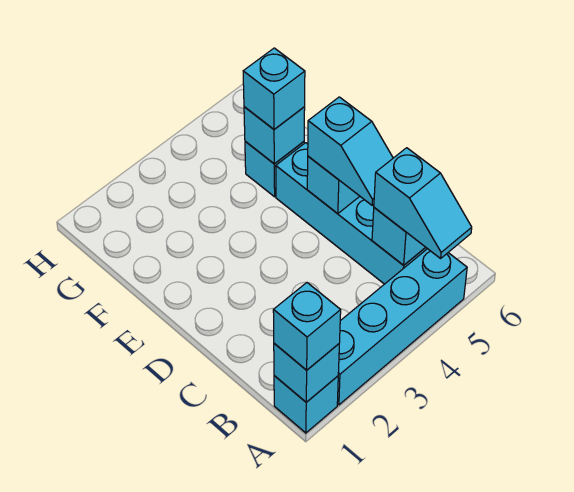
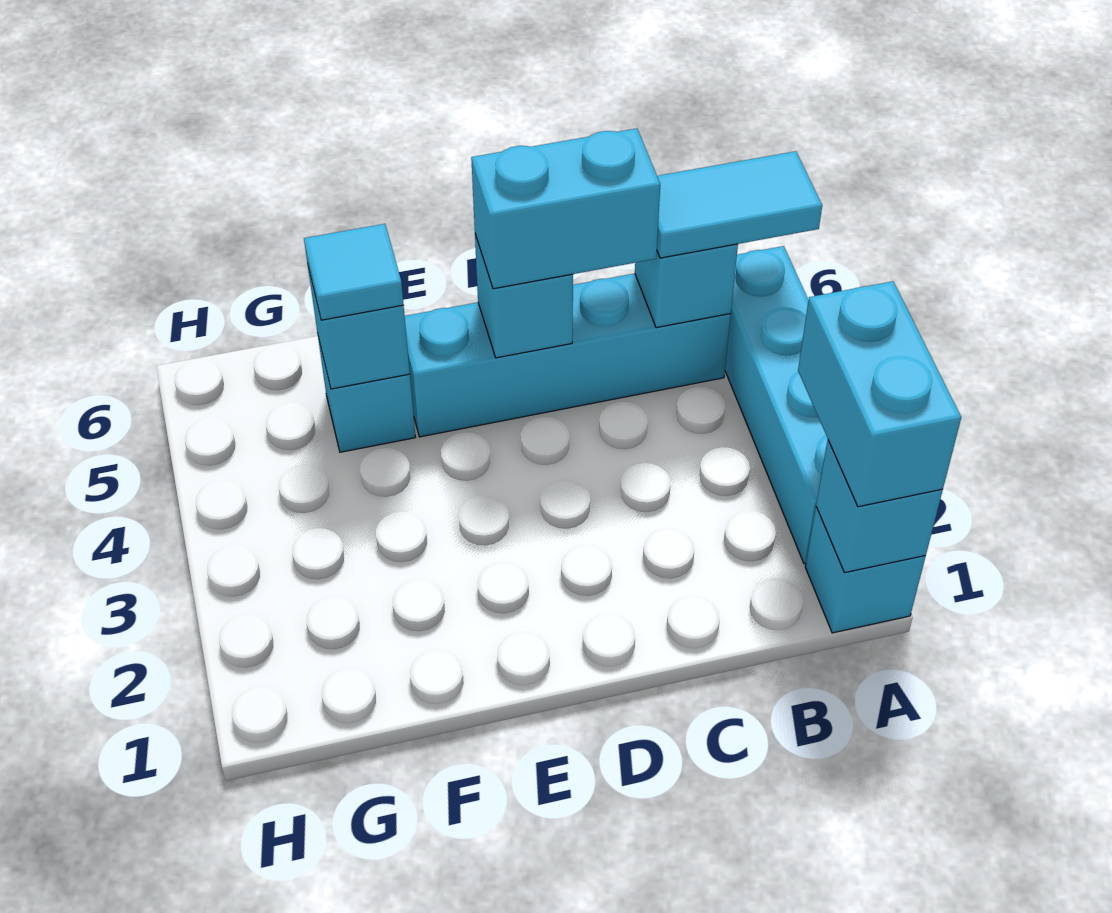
cyan brick A1 level 3 -> cyan brick A1:A2 level 3
cyan slope A5:B5 level 3 top B -> cyan tile A5:B5 level 3
cyan slope C5:D5 level 3 top D -> cyan brick C5:D5 level 3
cyan brick F5 level 3 -> cyan tile F5 level 3

